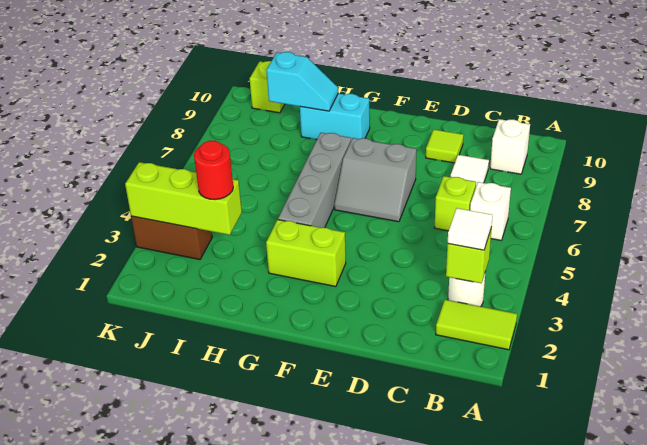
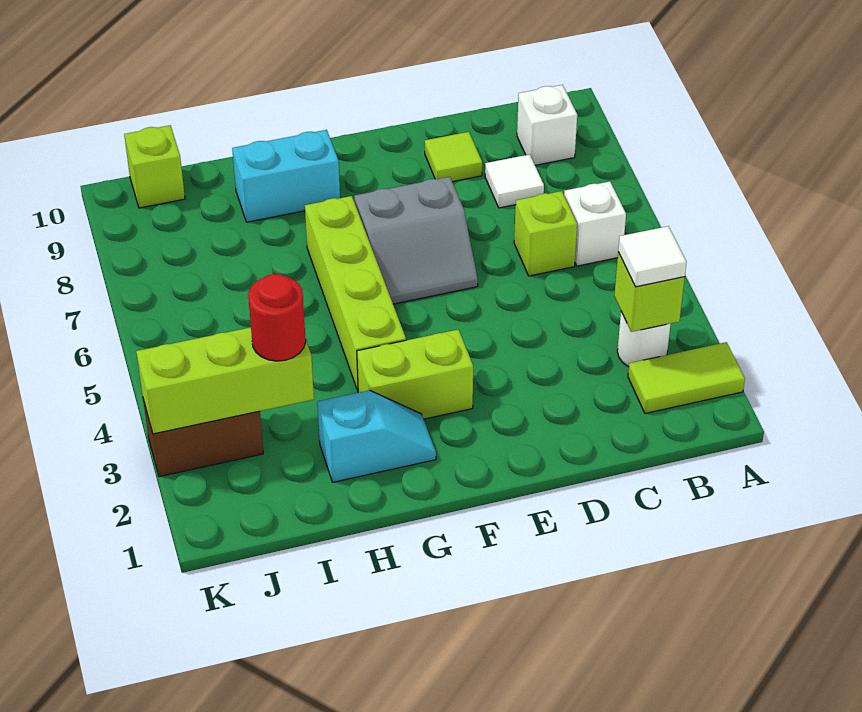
grey brick G4:G7 level 1 -> lime brick G4:G7 level 1
cyan slope H9:I9 level 2 top I -> cyan slope G2:H2 level 1 top H

